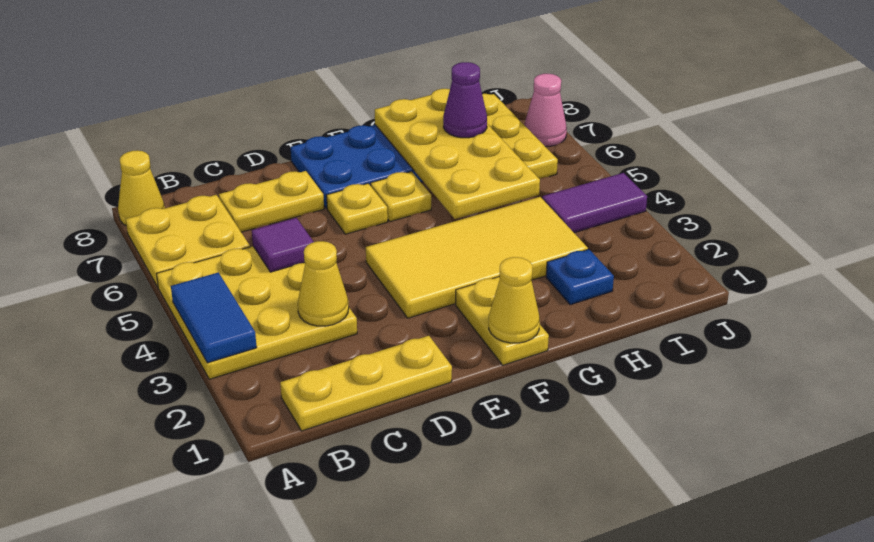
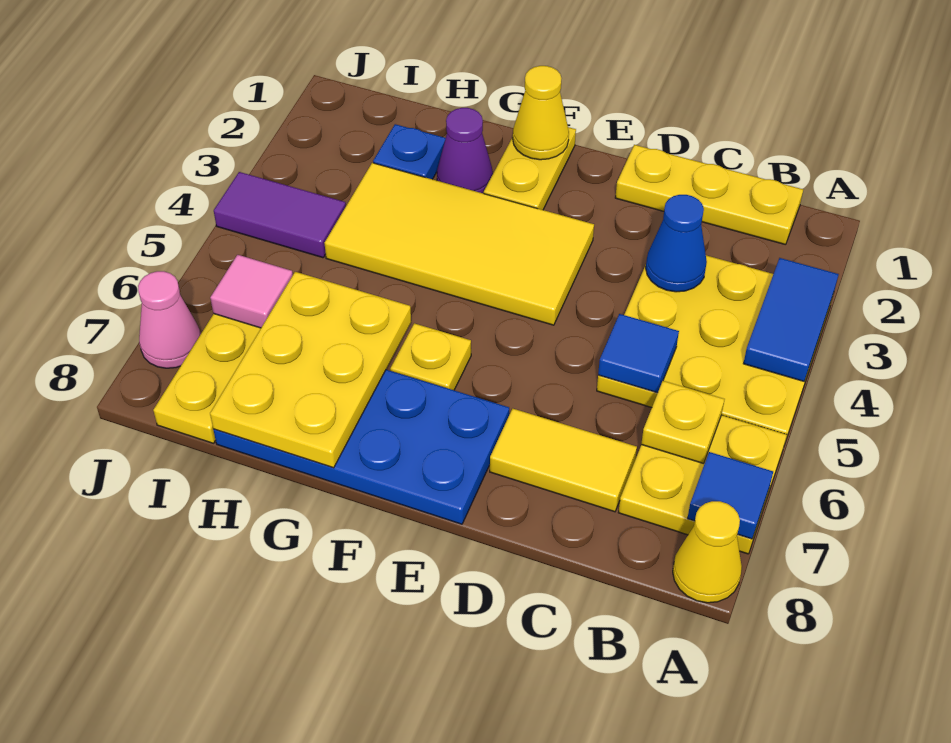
none -> blue tile A7 level 2
yellow cone C3 level 2 -> blue cone C3 level 2
purple tile C5 level 2 -> blue tile C5 level 2
yellow plate C7:D7 level 1 -> yellow tile C7:D7 level 1
yellow plate E6 level 1 -> yellow plate B6 level 2
yellow plate G5:H8 level 2 -> yellow plate G6:H8 level 2
purple cone H7 level 3 -> purple cone G2 level 1
none -> pink tile I6 level 2

